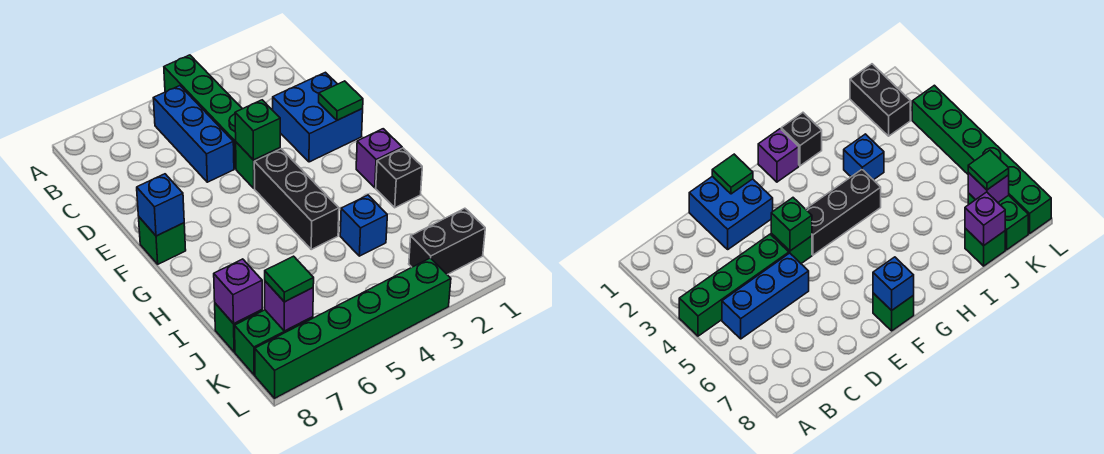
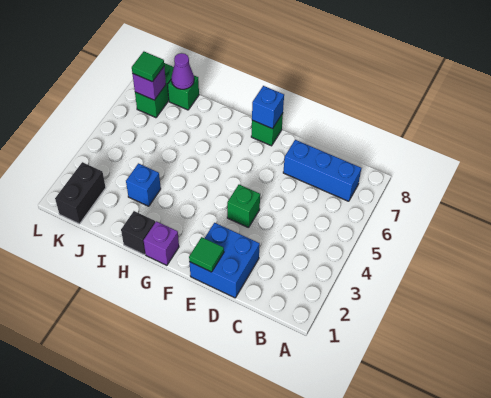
green brick A4:D4 level 1 -> none
blue brick B5:D5 level 1 -> blue brick B7:D7 level 1
green brick E4 level 2 -> none
black brick F4:H4 level 1 -> none
purple brick J8 level 2 -> purple cone J8 level 2
green brick L3:L8 level 1 -> none

